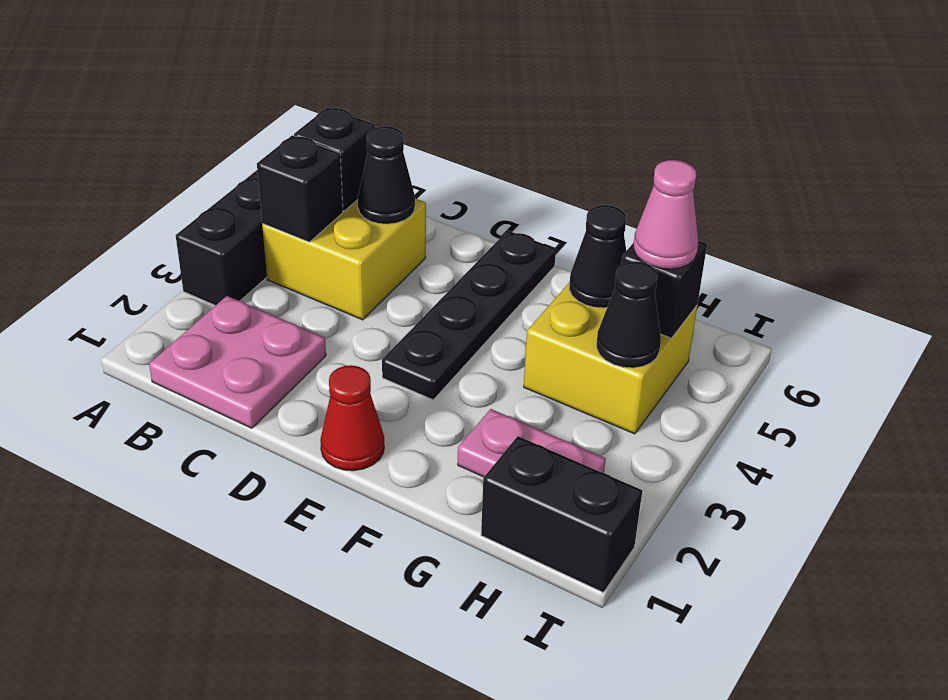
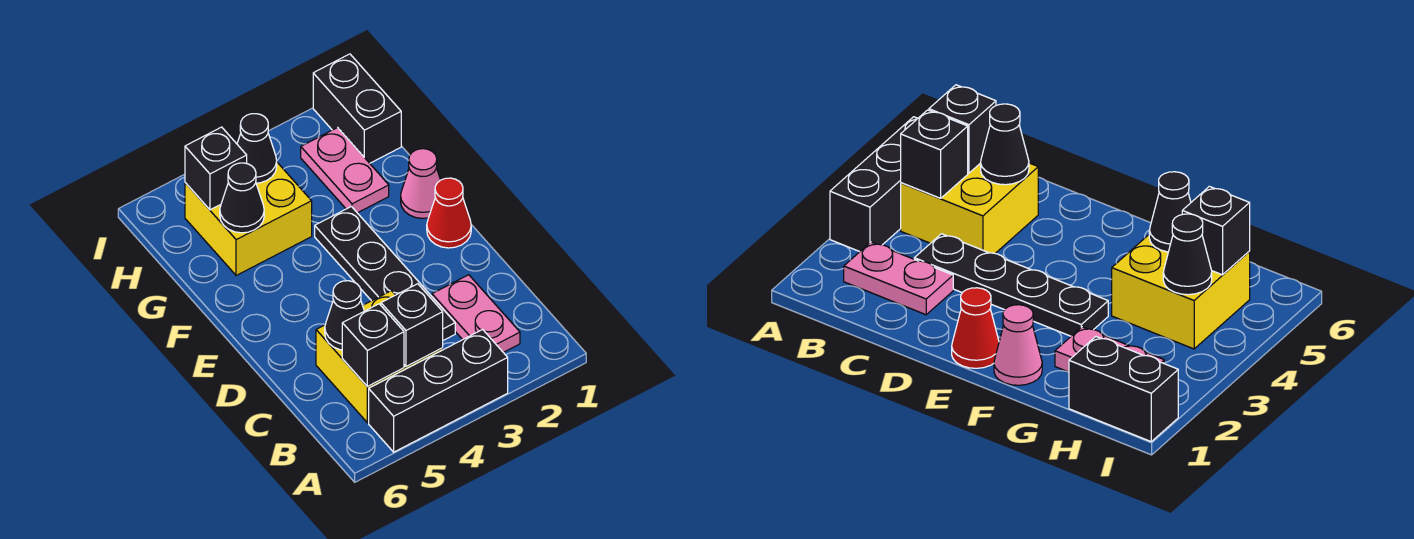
pink plate B1:C2 level 1 -> pink plate B2:C2 level 1
black plate E3:E6 level 1 -> black plate C3:F3 level 1
pink cone H5 level 3 -> pink cone F1 level 1

